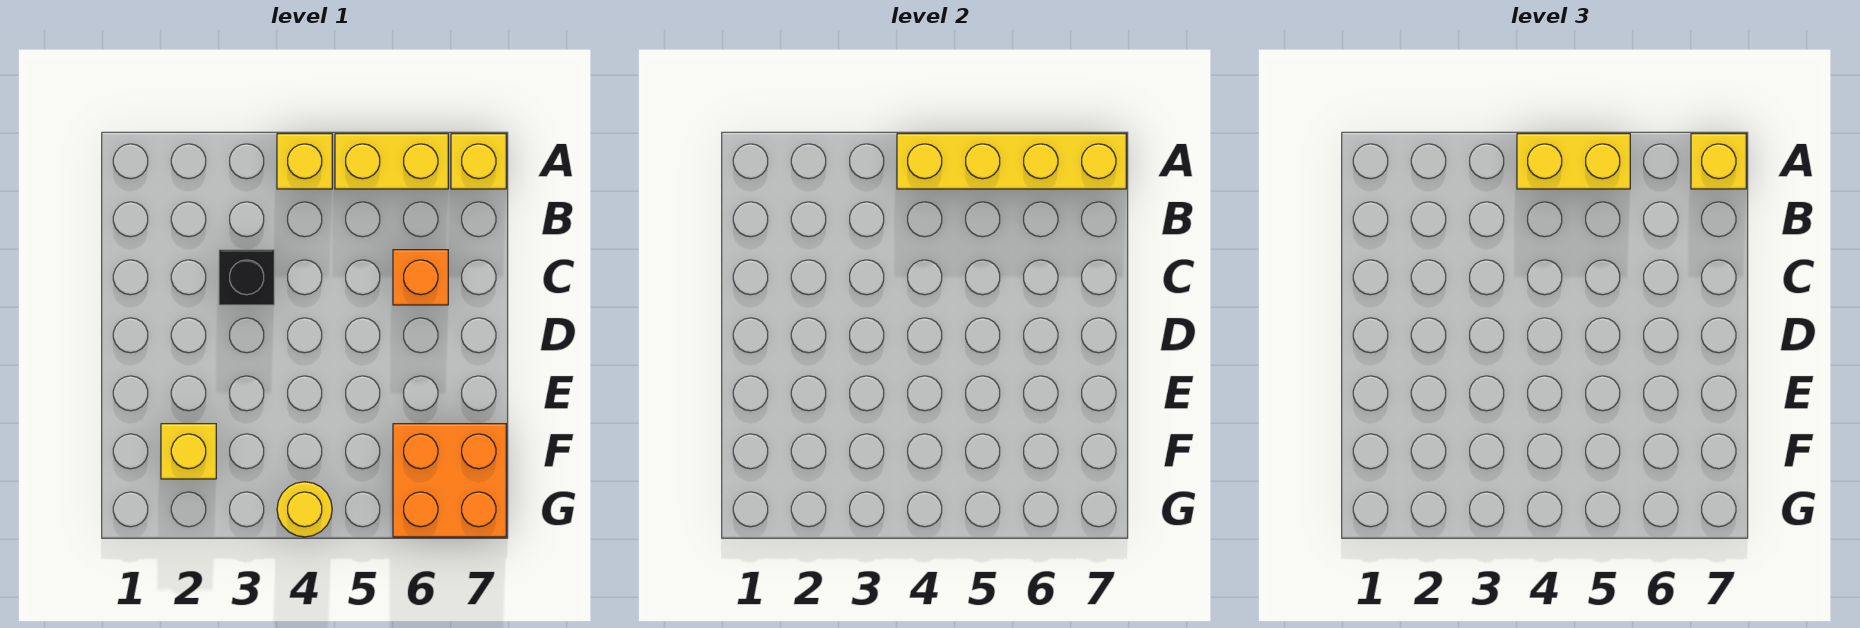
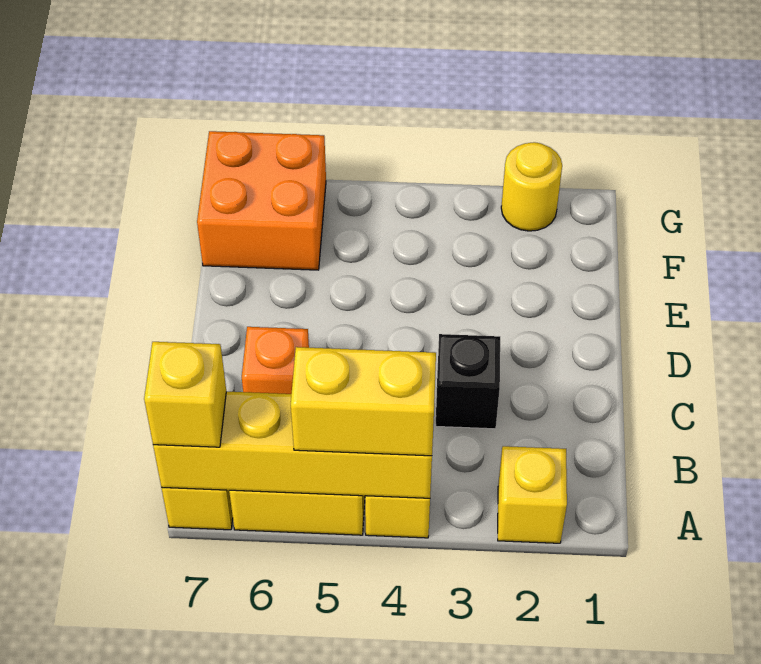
yellow brick F2 level 1 -> yellow brick A2 level 1
yellow round brick G4 level 1 -> yellow round brick G2 level 1

